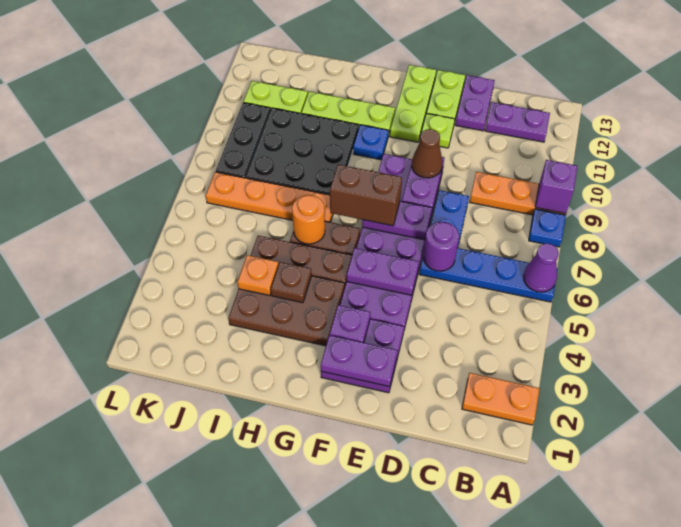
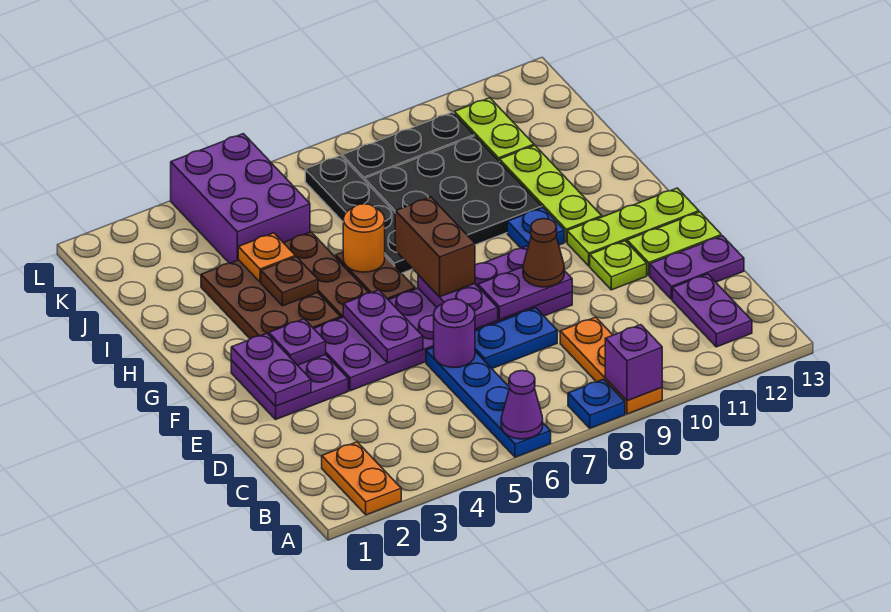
orange plate H7:K7 level 1 -> black plate H7:K7 level 1
none -> purple brick J4:L5 level 1

